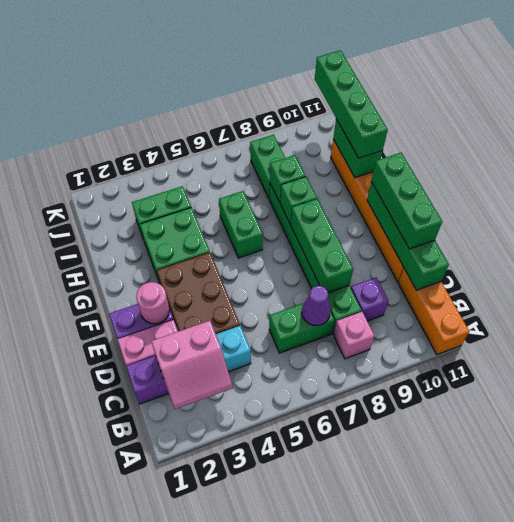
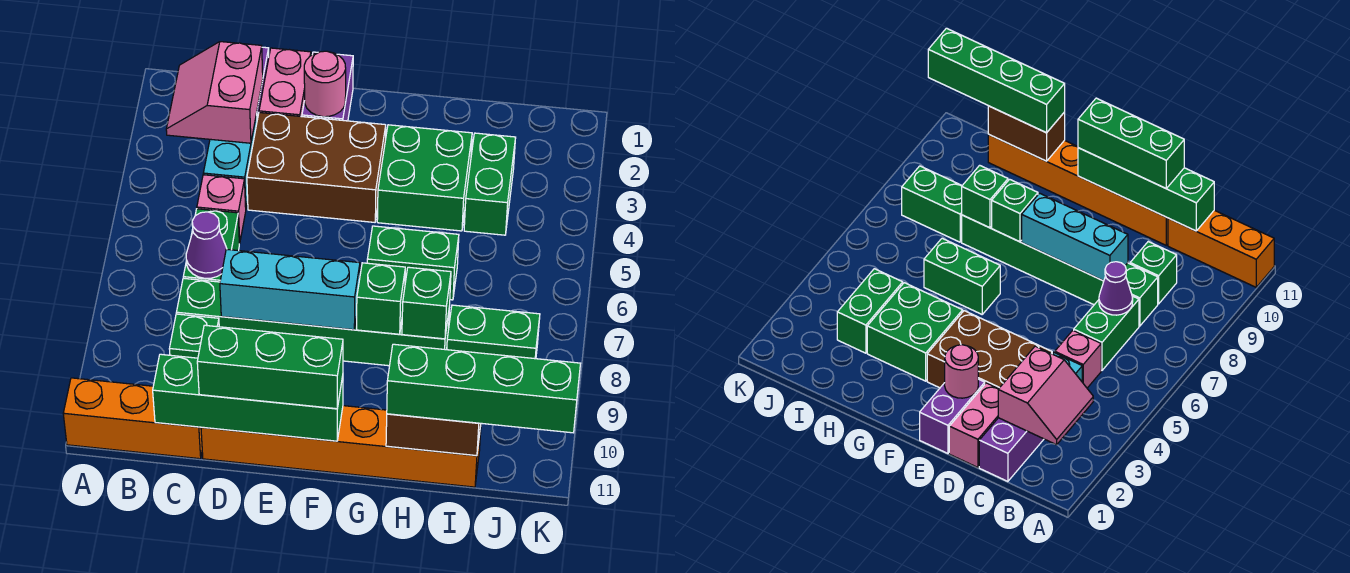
pink brick B8 level 1 -> pink brick C5 level 1
purple brick C9 level 1 -> green brick C9 level 1
green brick D8:F8 level 2 -> cyan brick D8:F8 level 2
green brick H11:I11 level 2 -> brown brick H11:I11 level 2

